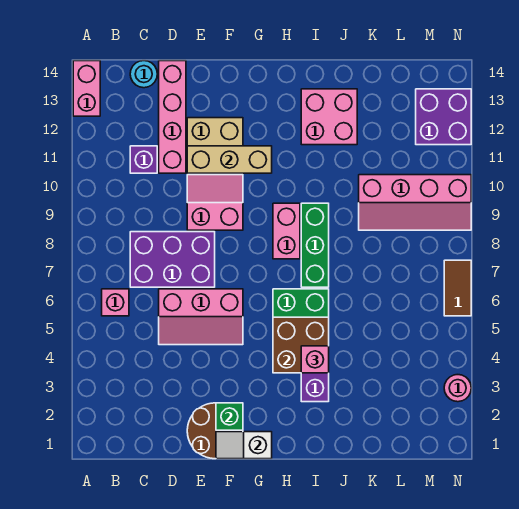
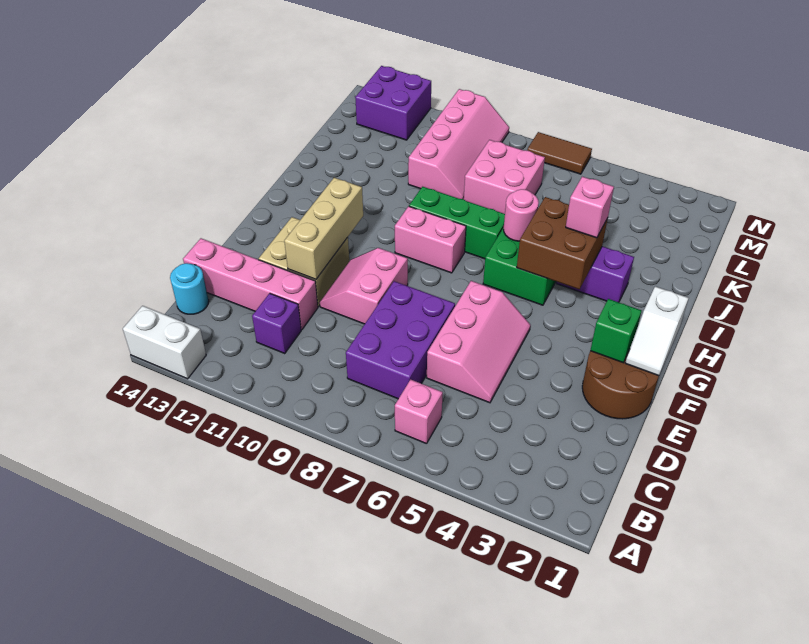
pink brick A13:A14 level 1 -> white brick A13:A14 level 1
pink brick I12:J13 level 1 -> pink brick K7:L8 level 1
pink round brick N3 level 1 -> pink round brick I6 level 2

